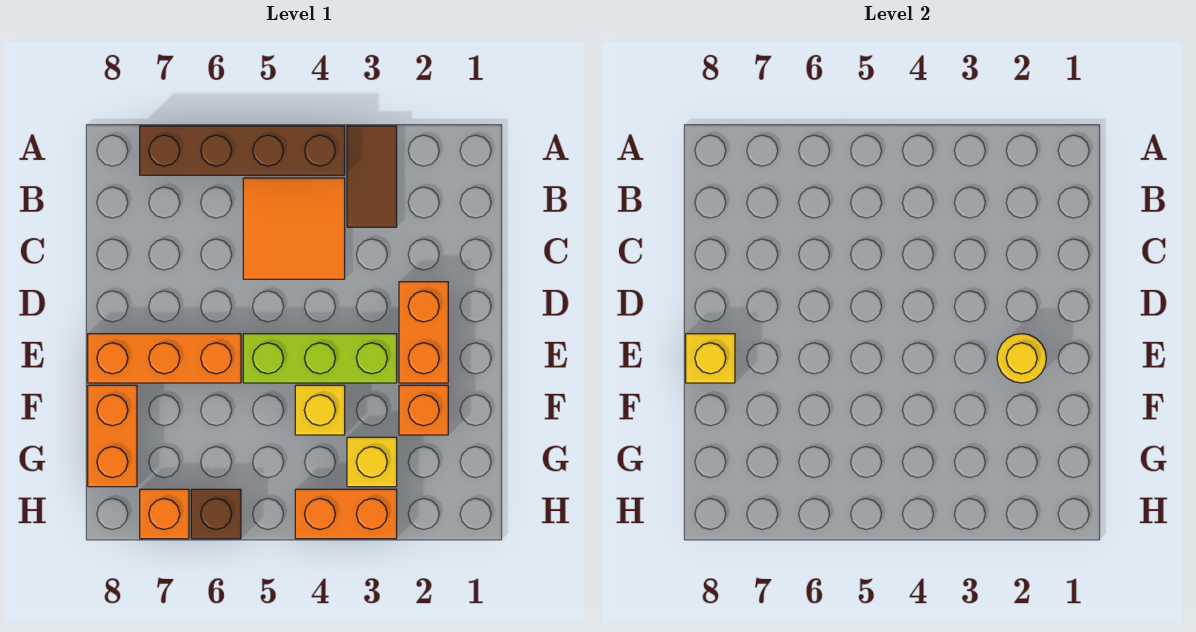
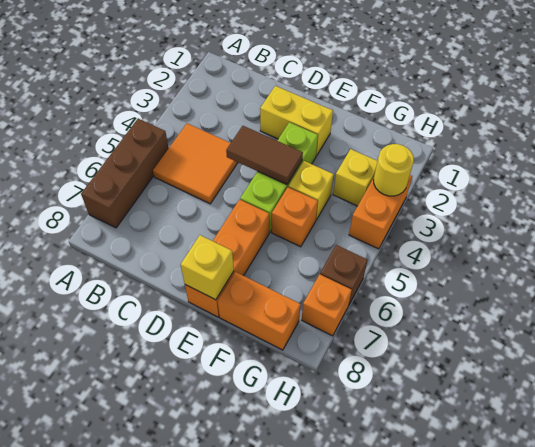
brown tile A3:B3 level 1 -> brown tile D4:E4 level 2
brown brick A4:A7 level 1 -> brown brick A5:A7 level 1
orange brick D2:E2 level 1 -> yellow brick D2:E2 level 1
yellow round brick E2 level 2 -> yellow round brick H3 level 2
orange brick F2 level 1 -> orange brick F5 level 1

